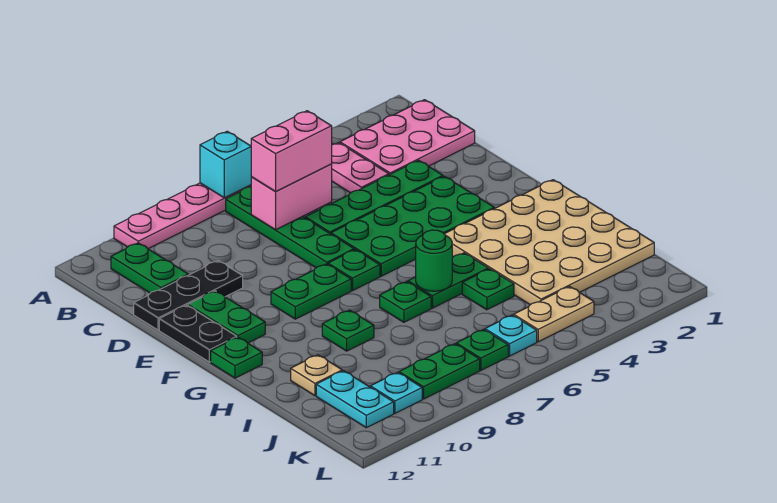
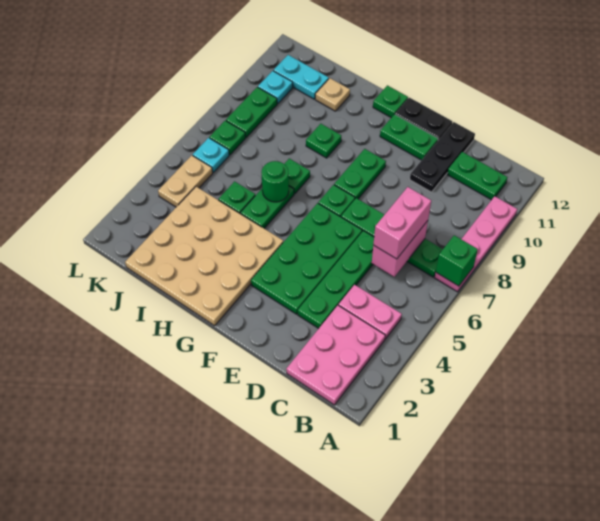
cyan brick A7 level 2 -> green brick A7 level 2

